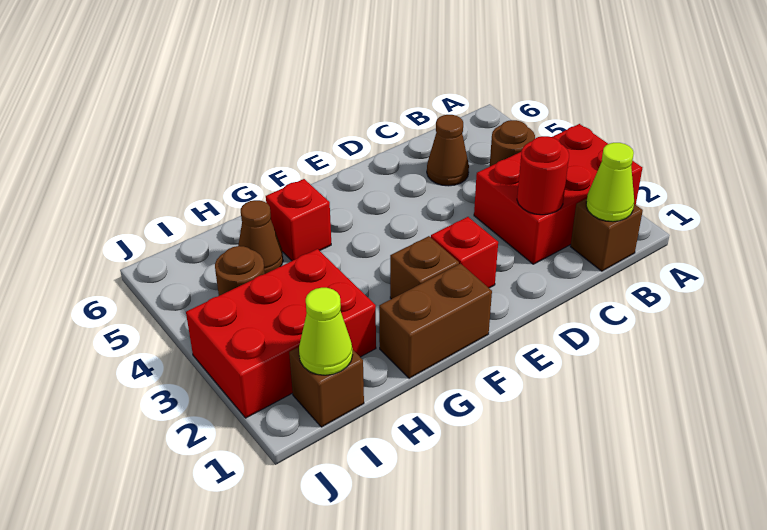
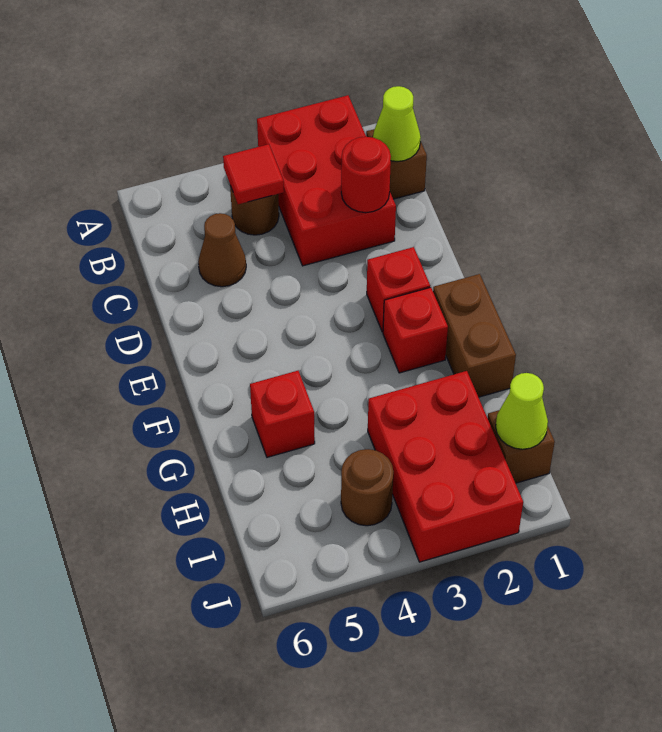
none -> red tile B4 level 2
brown brick F2 level 1 -> red brick F2 level 1
brown cone H5 level 1 -> none

